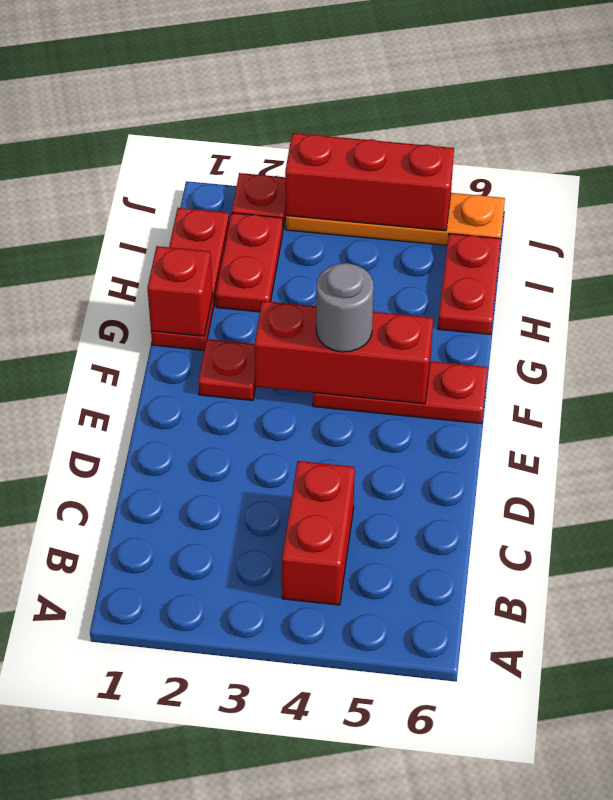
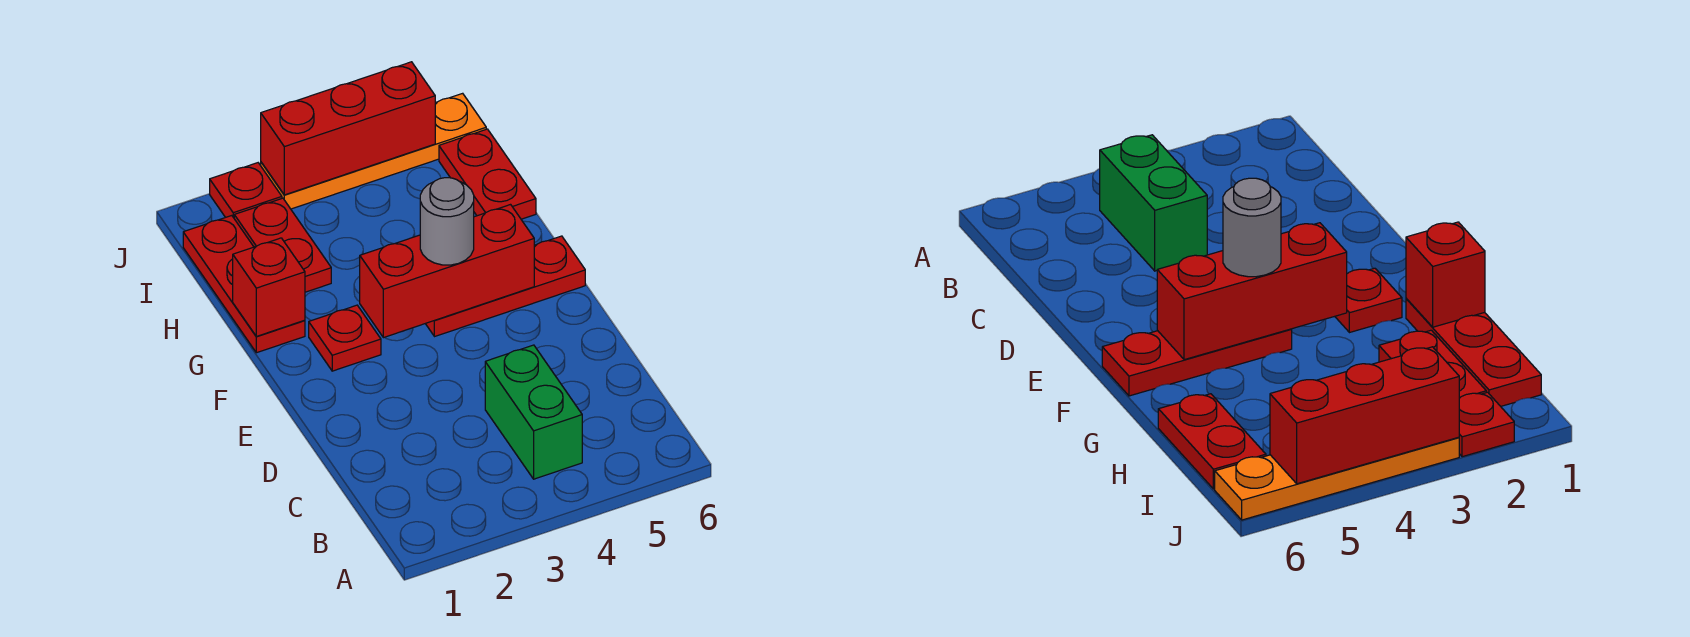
red brick B4:C4 level 1 -> green brick B4:C4 level 1

